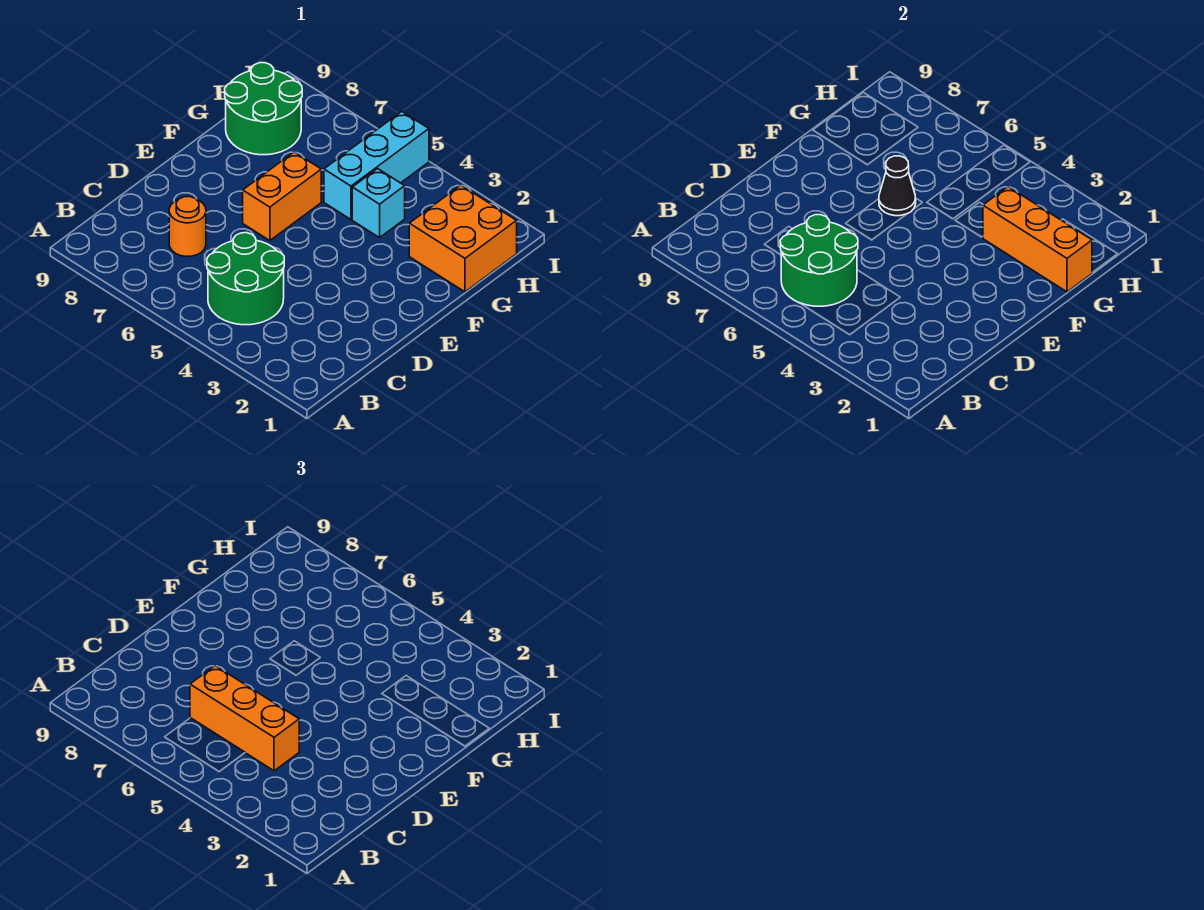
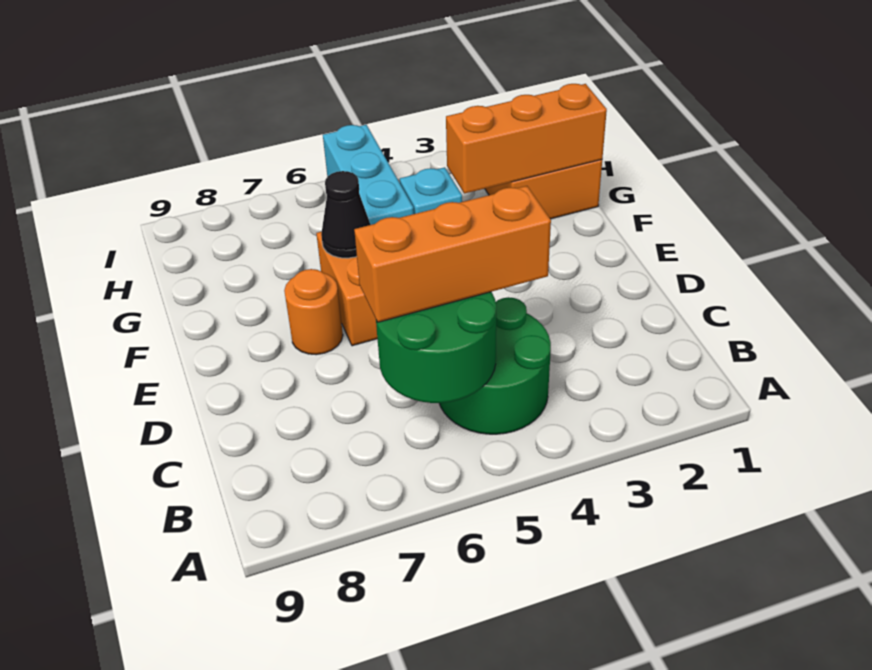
orange round brick C7 level 1 -> orange round brick E7 level 1
green round brick G8:H9 level 1 -> none

